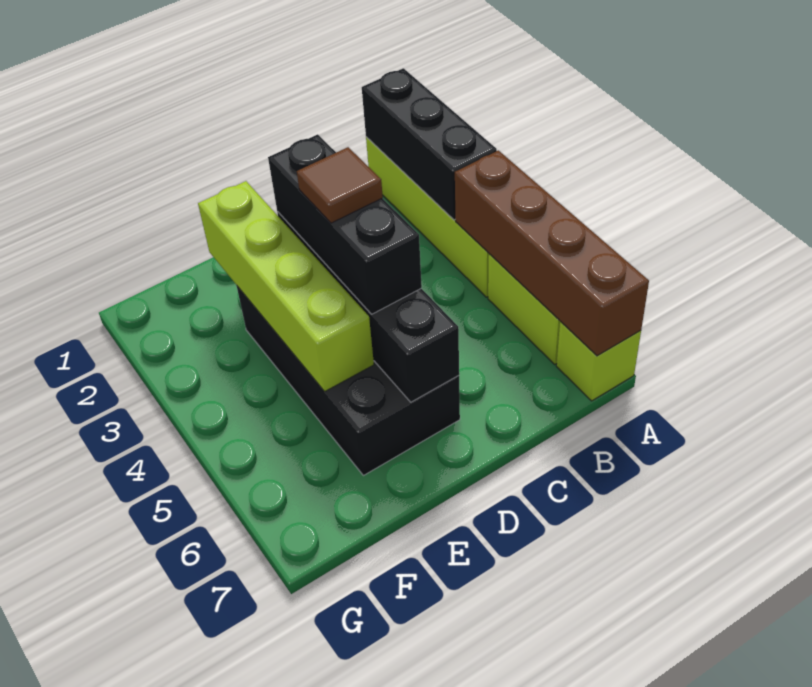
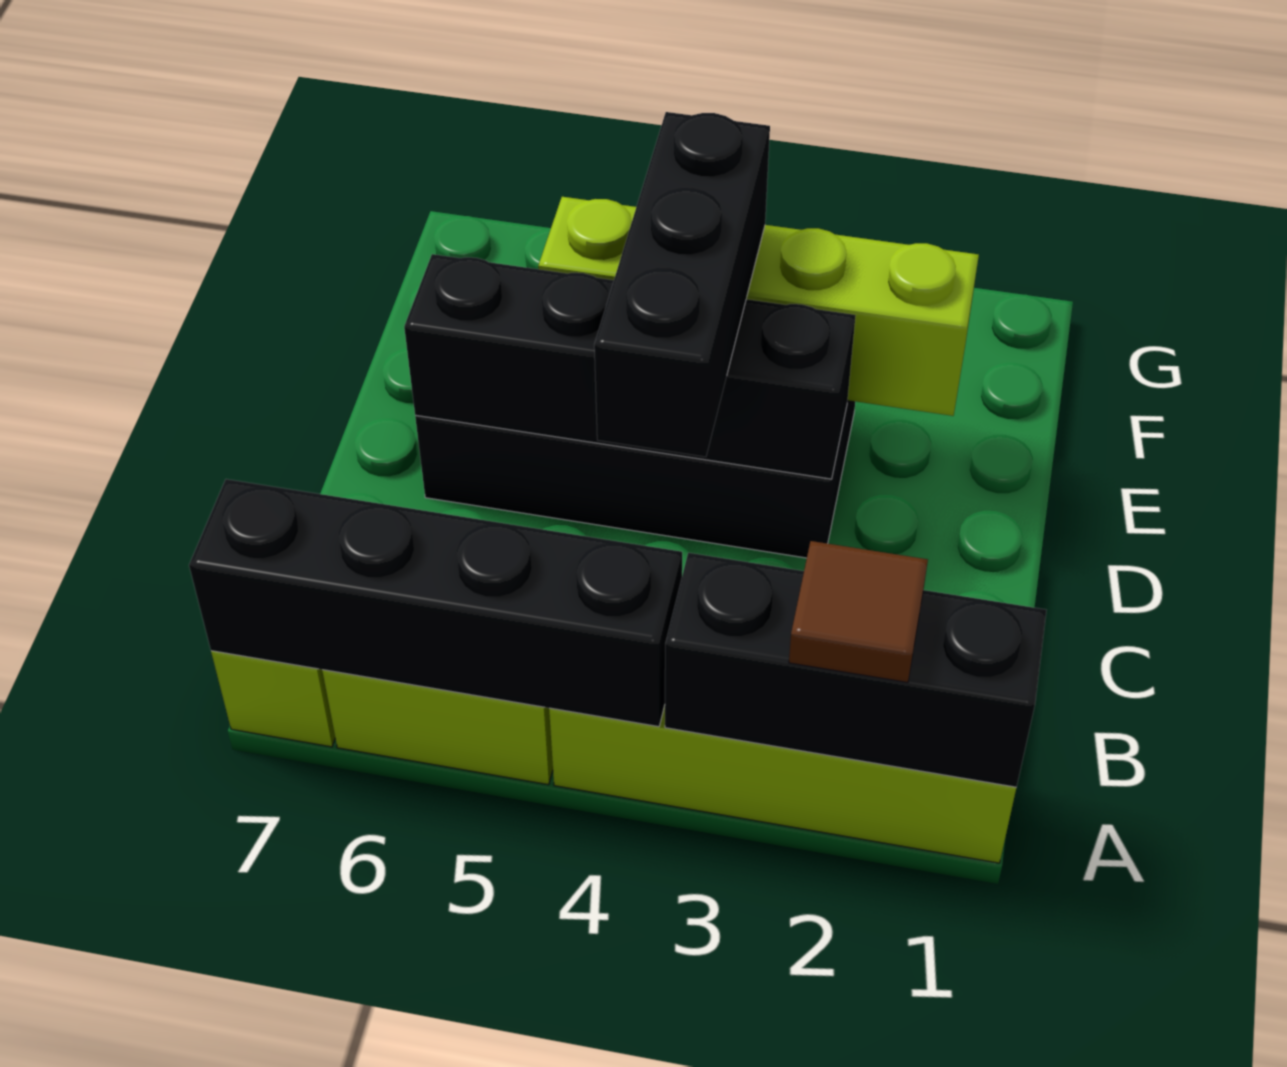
brown brick A4:A7 level 2 -> black brick A4:A7 level 2
black brick D3:D5 level 3 -> black brick C4:E4 level 3
brown tile D4 level 4 -> brown tile A2 level 3

